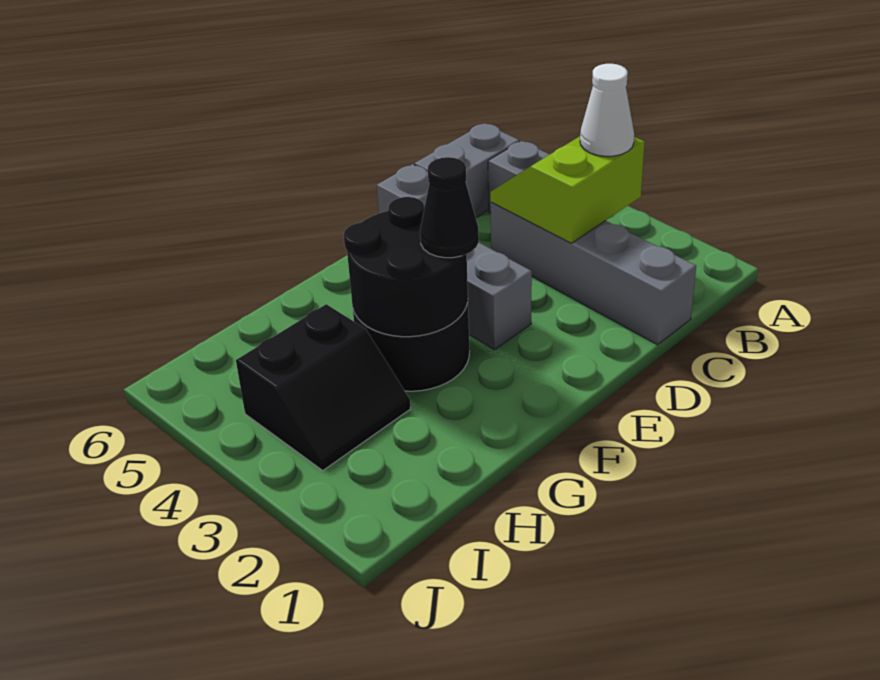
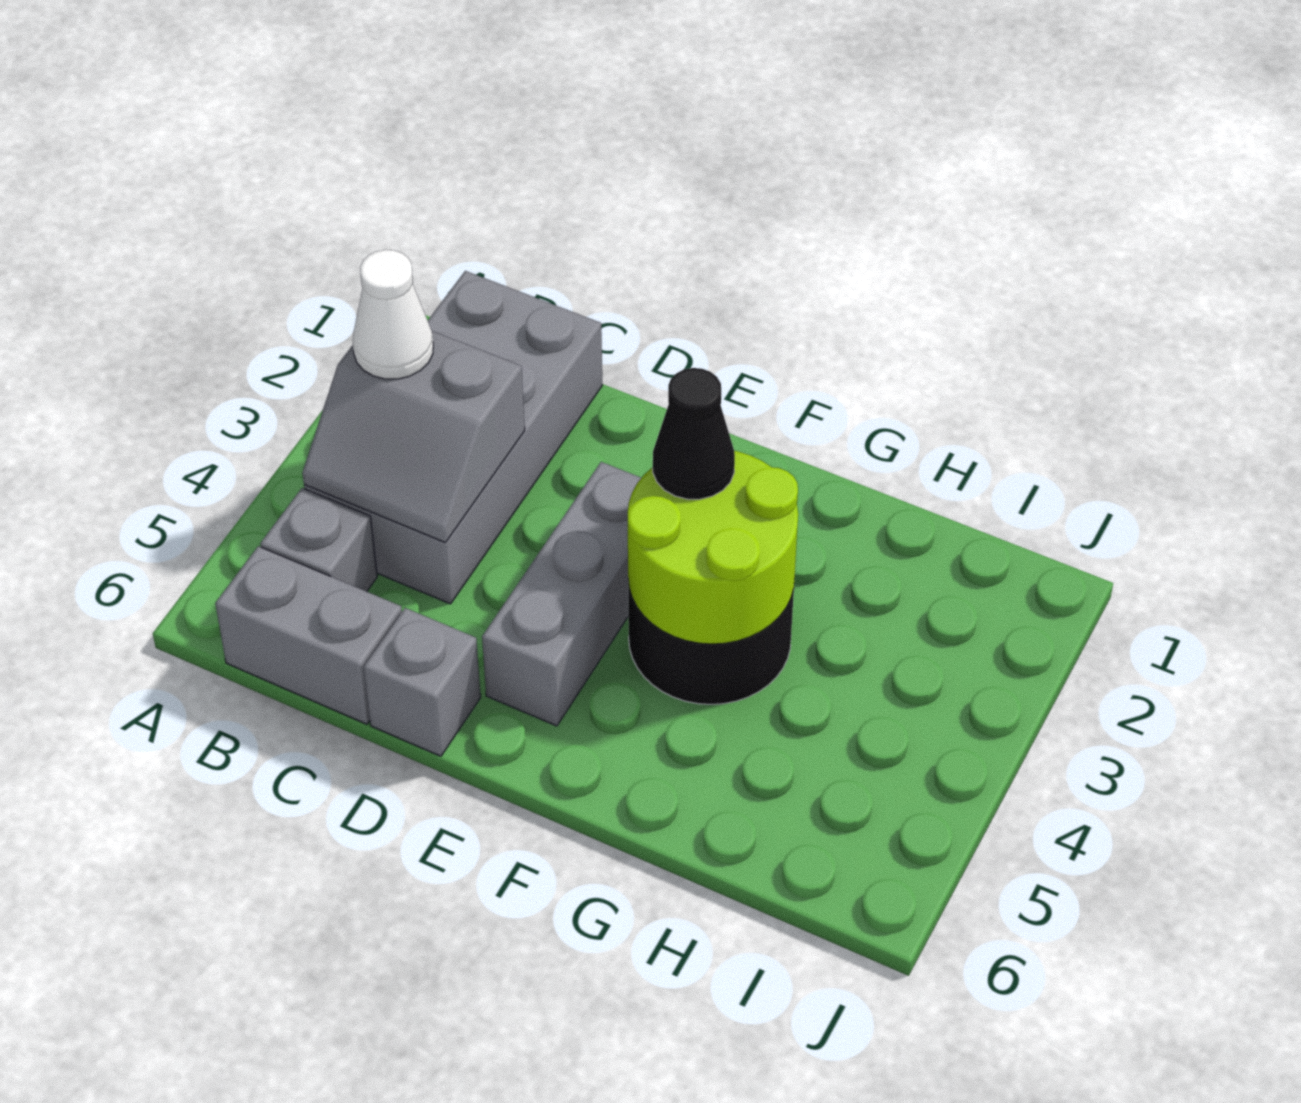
lime slope B3:C4 level 2 top 3 -> grey slope B3:C4 level 2 top 3
grey brick C1:C4 level 1 -> grey brick B1:C4 level 1
black round brick F3:G4 level 2 -> lime round brick F3:G4 level 2
black slope H3:I4 level 1 top 4 -> none

